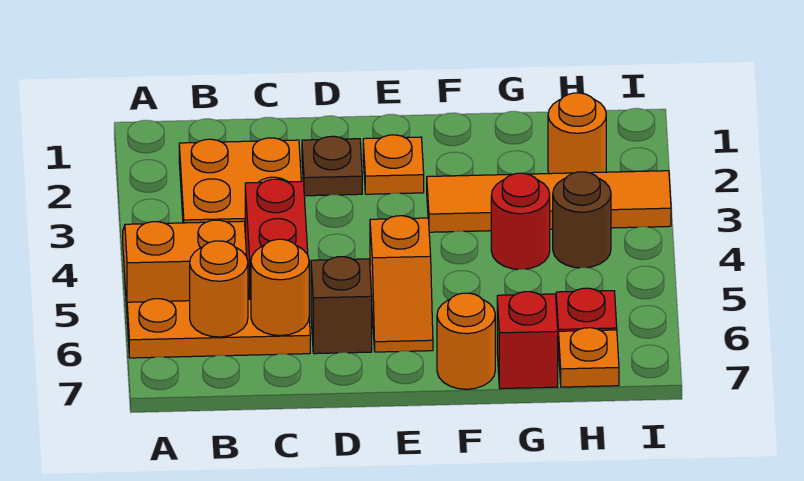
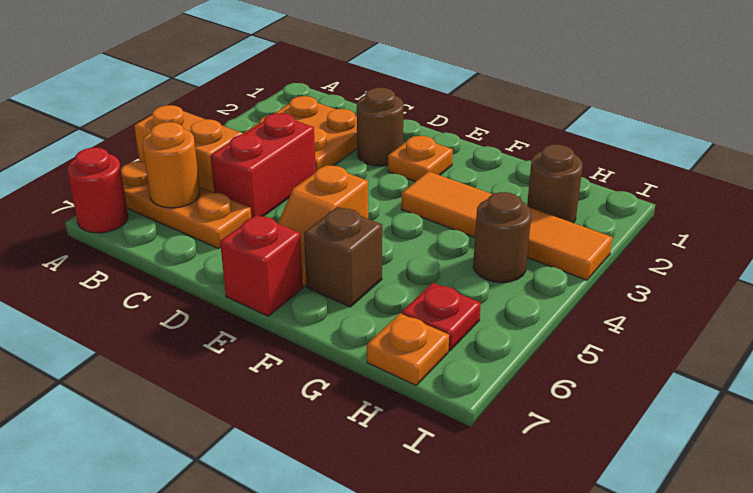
orange round brick C6 level 2 -> none
brown plate D2 level 1 -> brown round brick D2 level 1
brown brick D6 level 1 -> brown brick F6 level 1
orange round brick F7 level 1 -> none
red round brick G4 level 1 -> red round brick A7 level 1
red brick G7 level 1 -> red brick E7 level 1
orange round brick H2 level 1 -> brown round brick H2 level 1

